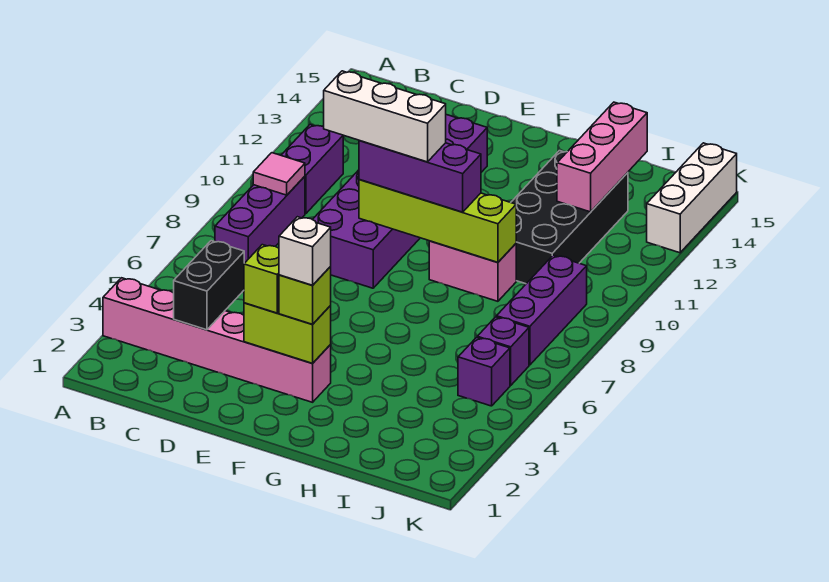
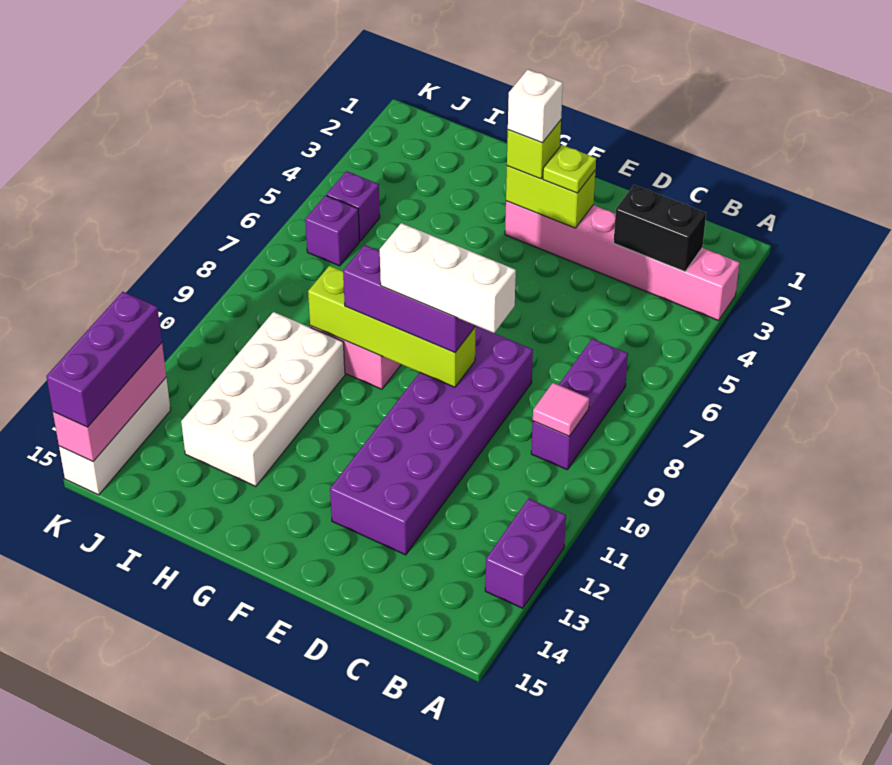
purple brick B10:B11 level 1 -> purple brick A12:A13 level 1
black brick C3:C4 level 2 -> black brick B3:C3 level 2
lime brick E3 level 3 -> lime plate E3 level 3
black brick H10:I13 level 1 -> white brick H10:I13 level 1
pink brick I12:I14 level 2 -> pink brick K13:K15 level 2
purple brick J7:J9 level 1 -> purple brick K13:K15 level 3

